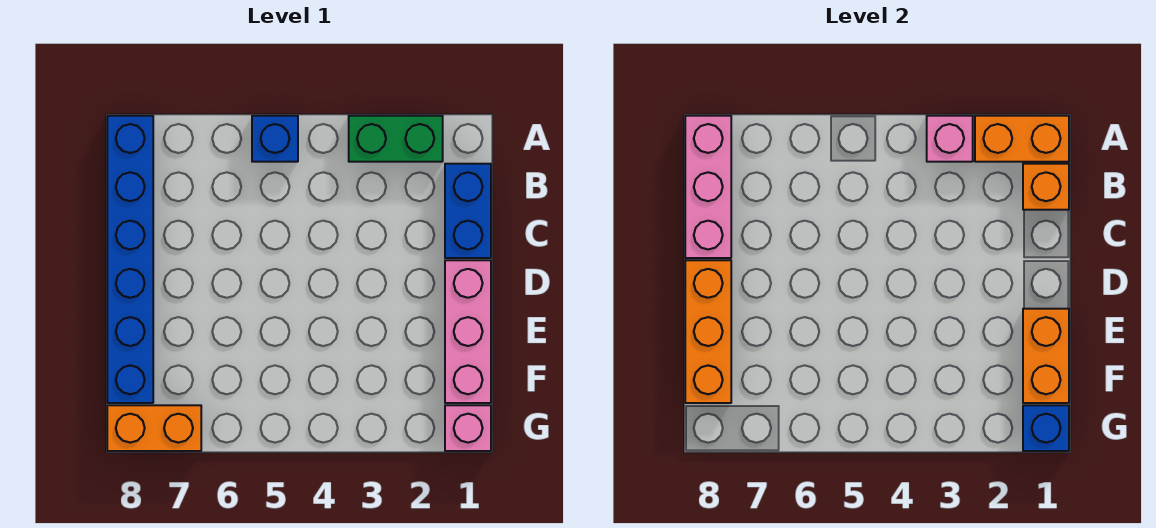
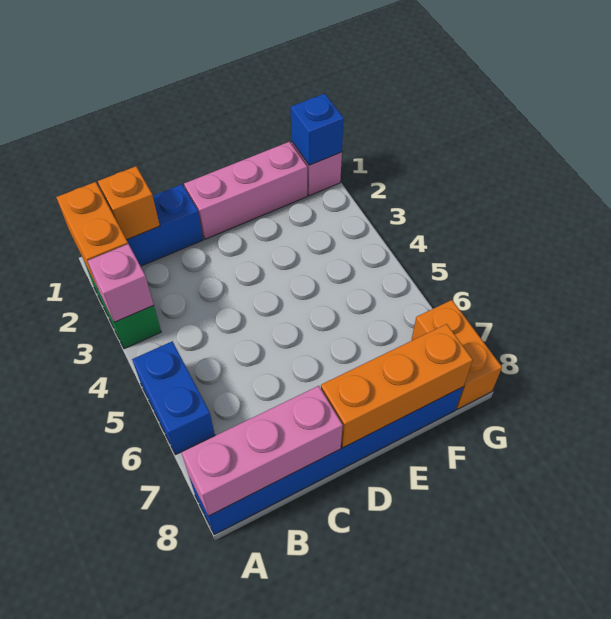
blue brick A5 level 1 -> blue brick A5:A6 level 1
orange brick E1:F1 level 2 -> none

